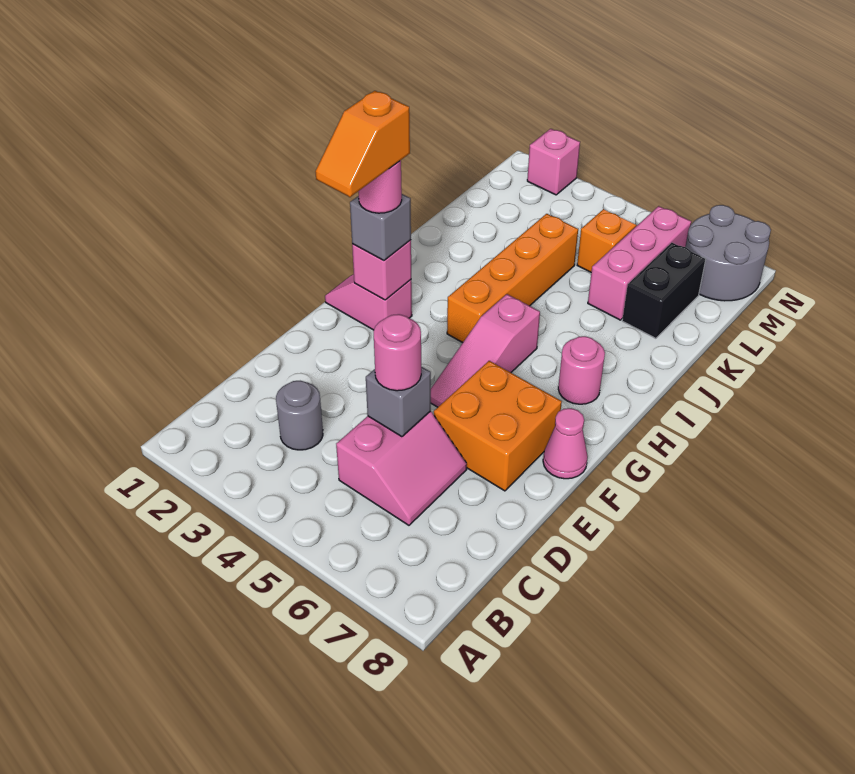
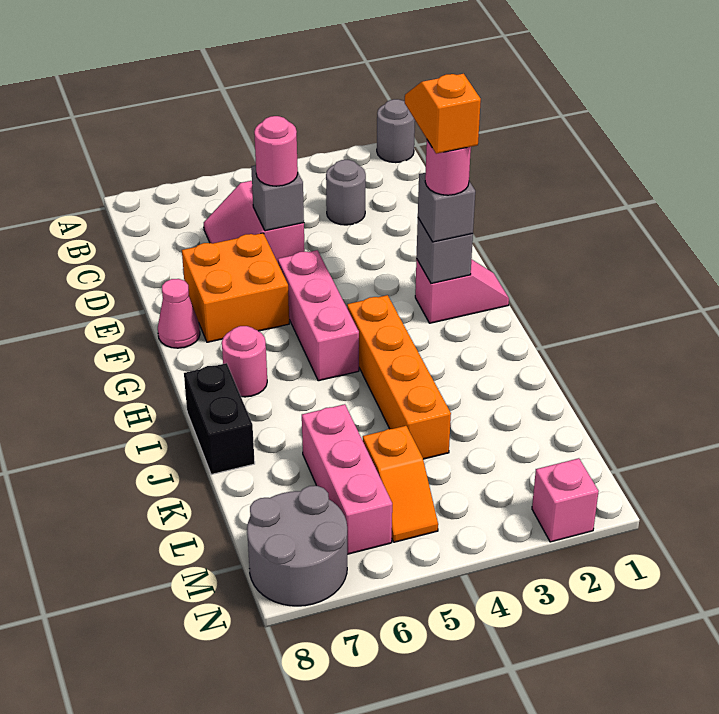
none -> grey round brick A1 level 1
pink slope F5:H5 level 1 top H -> pink brick F5:H5 level 1
pink brick G2 level 2 -> grey brick G2 level 2
black brick K7:L7 level 1 -> black brick I8:J8 level 1

